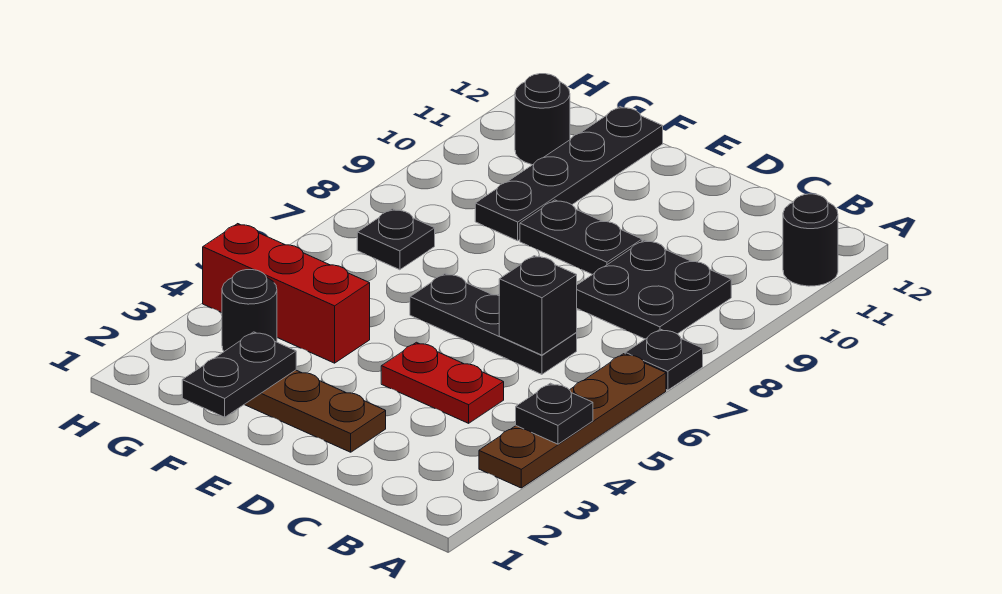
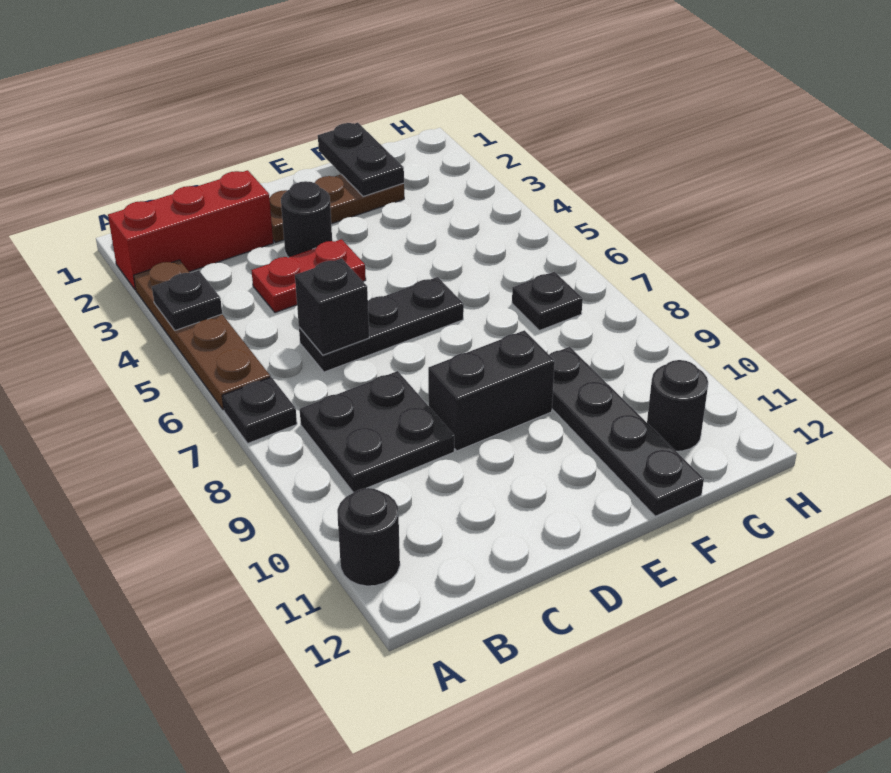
black plate D9:E9 level 1 -> black brick D9:E9 level 1
red brick F4:H4 level 1 -> red brick A2:C2 level 1
black round brick G3 level 1 -> black round brick D3 level 1

